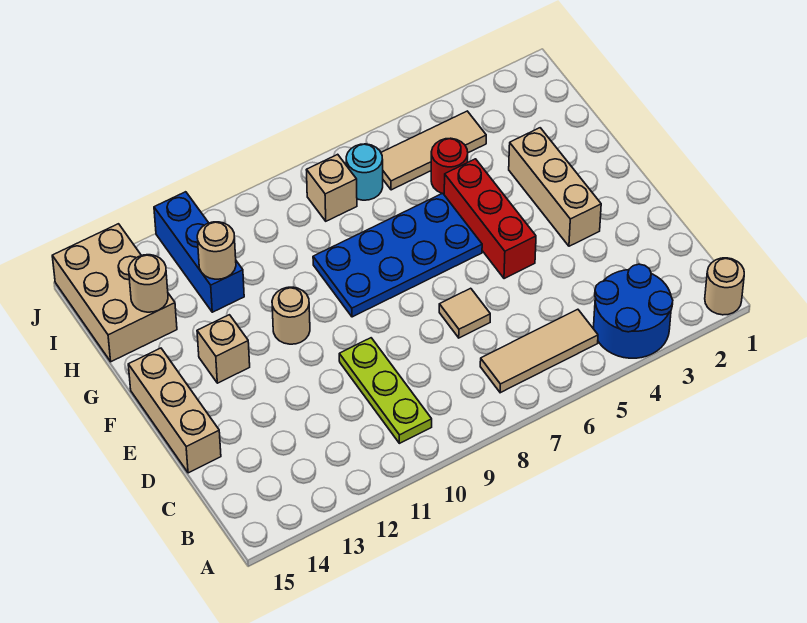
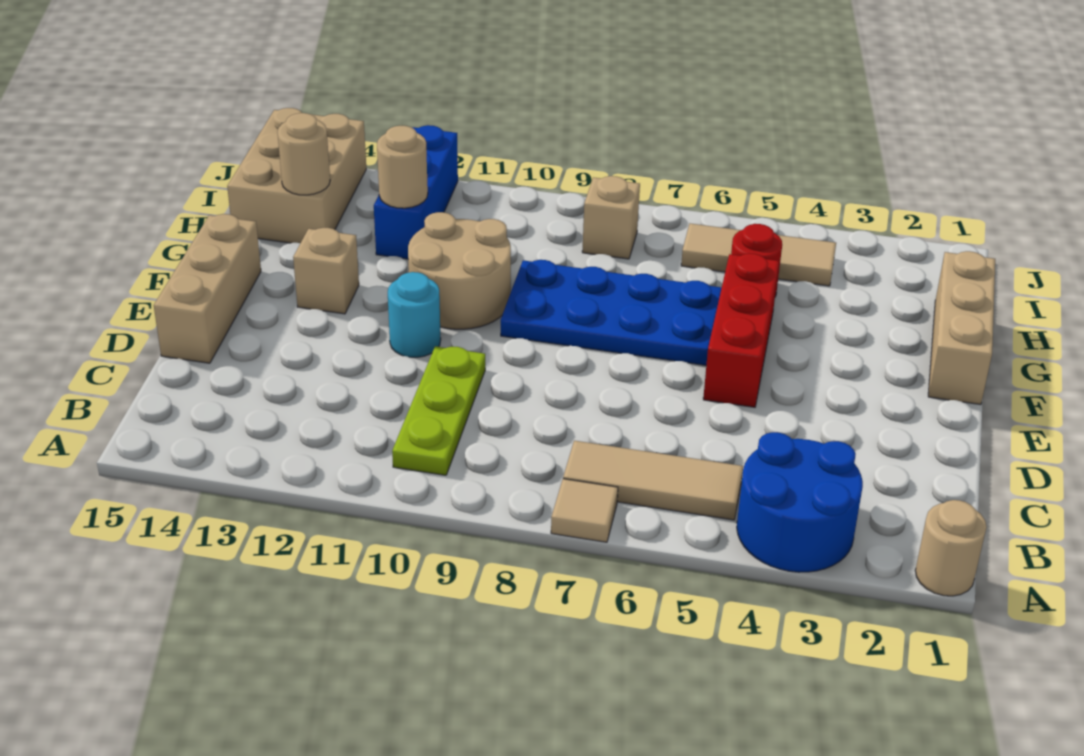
tan tile D7 level 1 -> tan tile A7 level 1
tan brick E3:G3 level 1 -> tan brick F1:H1 level 1
tan round brick F11 level 1 -> tan round brick F10:G11 level 1
cyan round brick I7 level 1 -> cyan round brick E11 level 1

